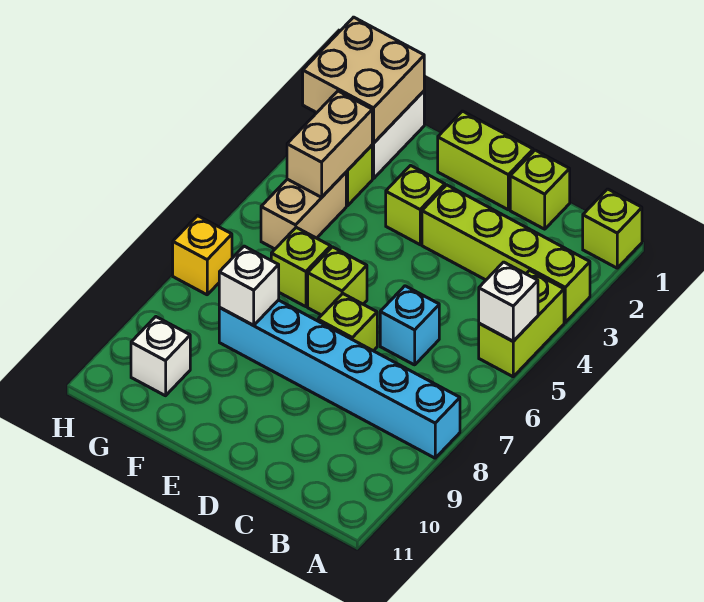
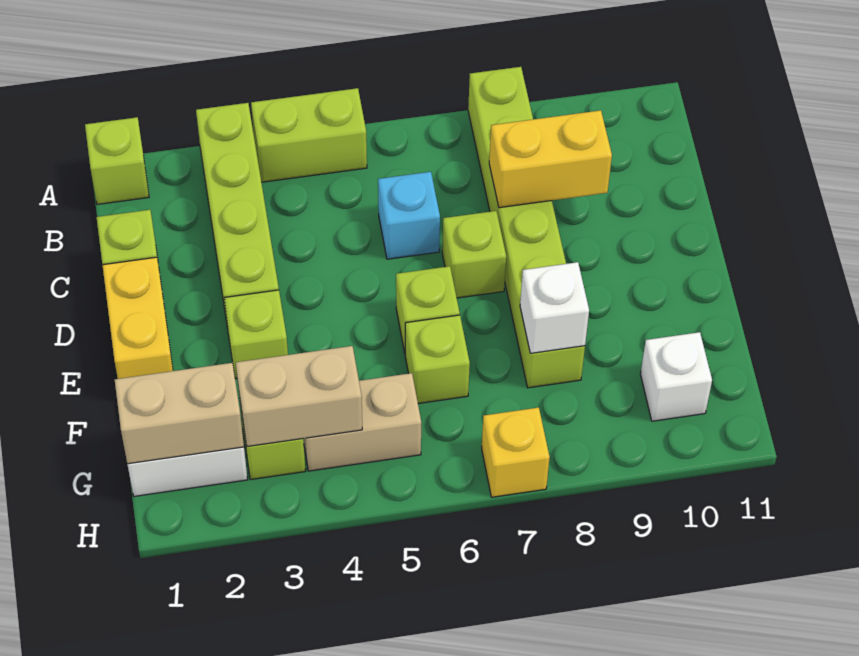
white brick A5 level 2 -> none
cyan brick A8:F8 level 1 -> lime brick A8:F8 level 1
none -> yellow brick C8:C9 level 2
lime brick D1:E1 level 1 -> yellow brick D1:E1 level 1
tan brick G1:H2 level 2 -> tan brick G1:G2 level 2

